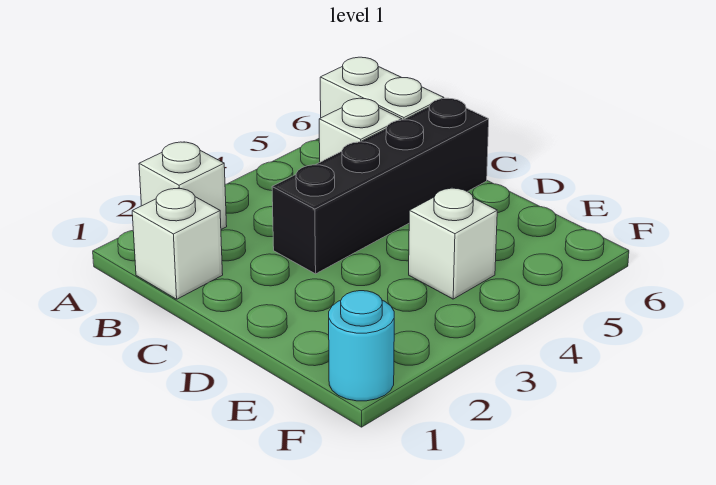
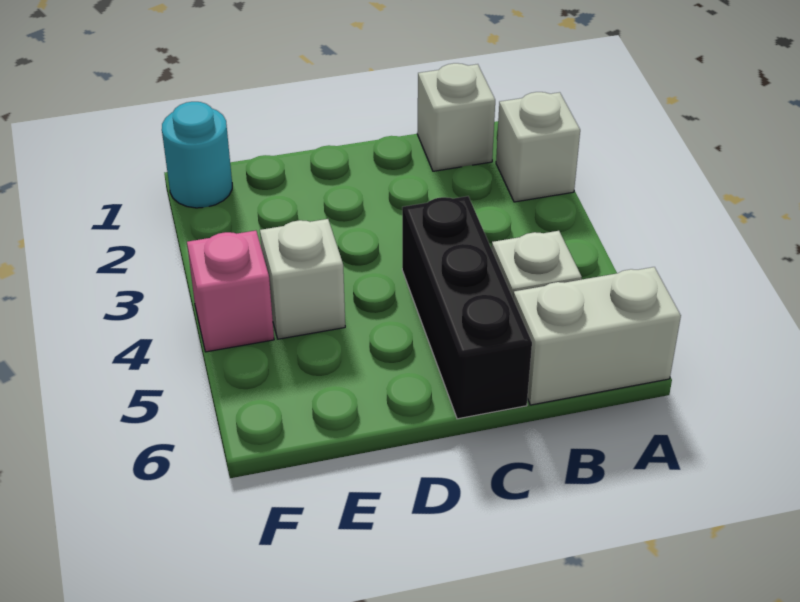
black brick C3:C6 level 1 -> black brick C4:C6 level 1
none -> pink brick F4 level 1

